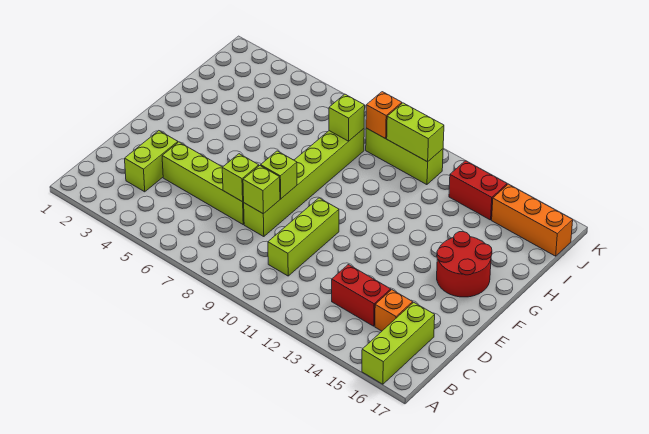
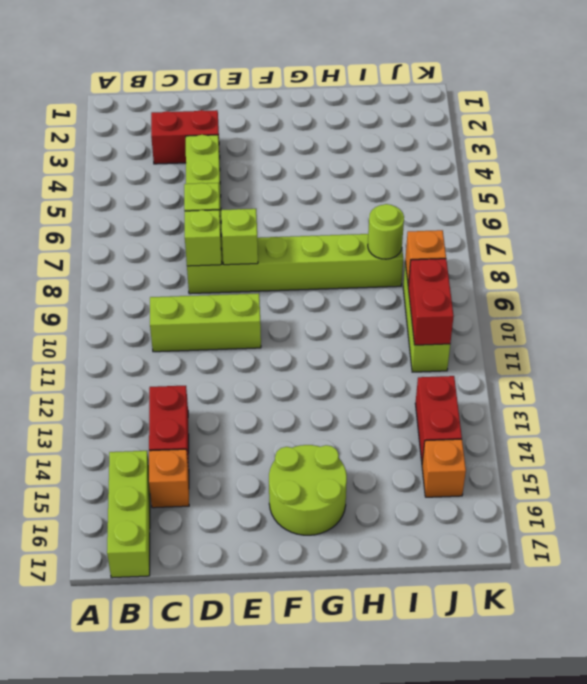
lime brick A16:C16 level 1 -> lime brick B15:B17 level 1
lime brick C3:D3 level 1 -> red brick C3:D3 level 1
red round brick F15:G16 level 1 -> lime round brick F15:G16 level 1
lime brick I8 level 2 -> lime round brick I8 level 2
lime brick J10:J11 level 2 -> red brick J10:J11 level 2
orange brick J15:J17 level 1 -> orange brick J15 level 1

